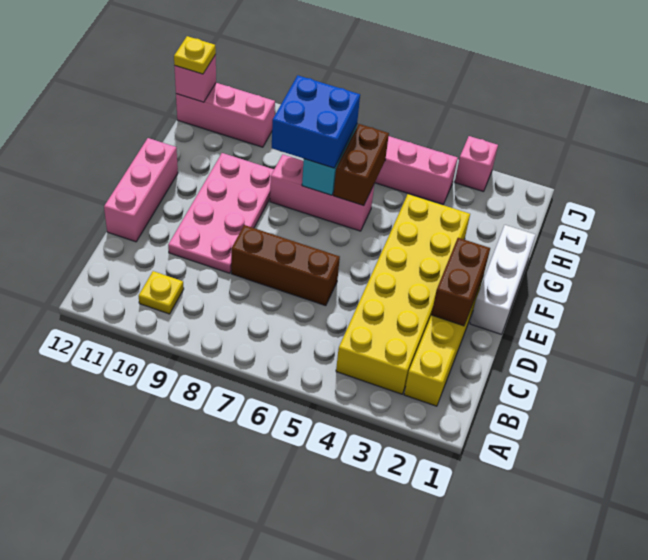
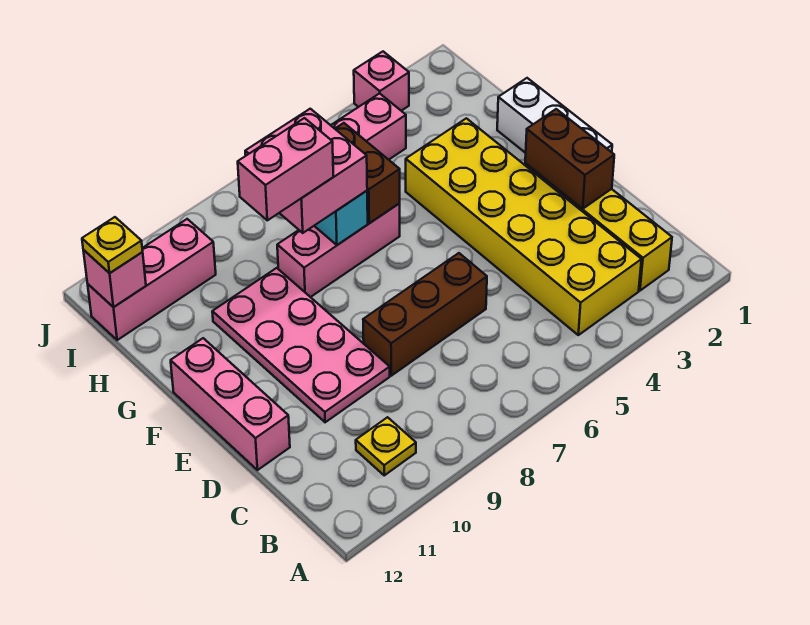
blue brick G7:H8 level 3 -> pink brick G7:H8 level 3
none -> pink brick G8:G9 level 4

